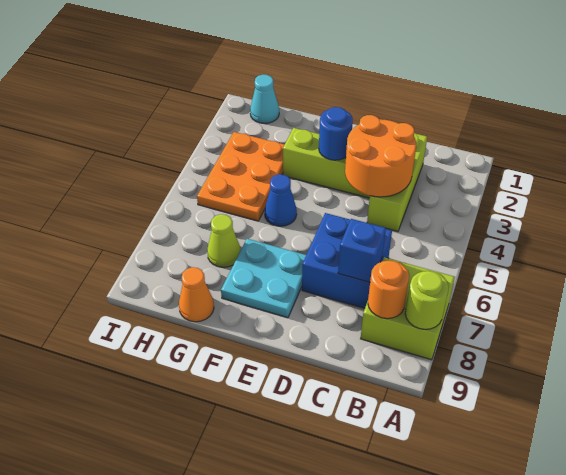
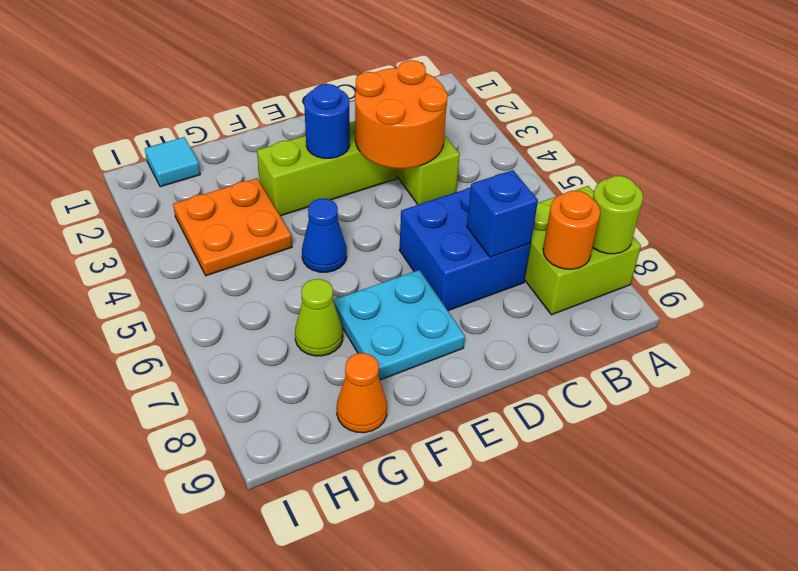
orange plate G3:H5 level 1 -> orange plate G3:H4 level 1
cyan cone H1 level 1 -> cyan tile H1 level 1

